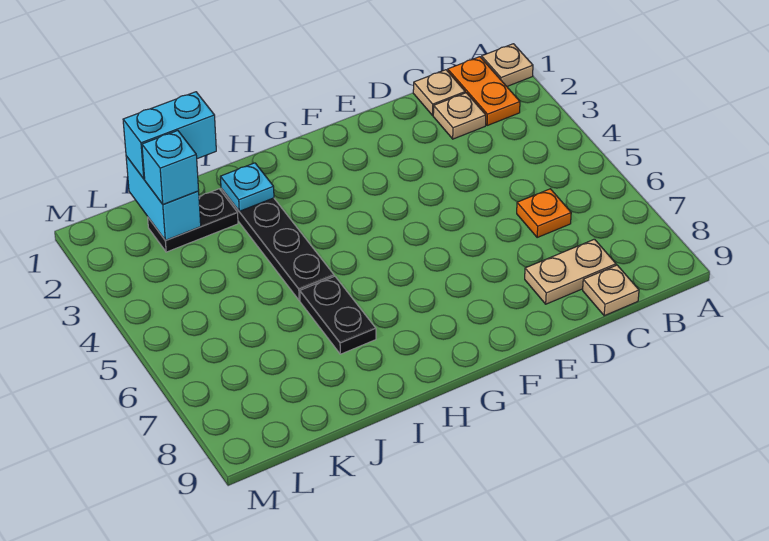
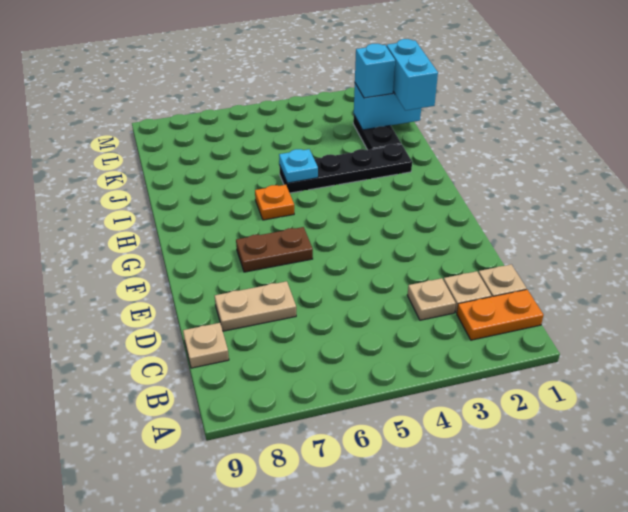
tan plate A1 level 1 -> tan plate C3 level 1
orange plate C6 level 1 -> orange plate H6 level 1
tan plate C8:D8 level 1 -> tan plate D7:D8 level 1
none -> brown plate F6:F7 level 1
cyan plate I2 level 2 -> cyan plate I5 level 2
black plate I6:I7 level 1 -> none

